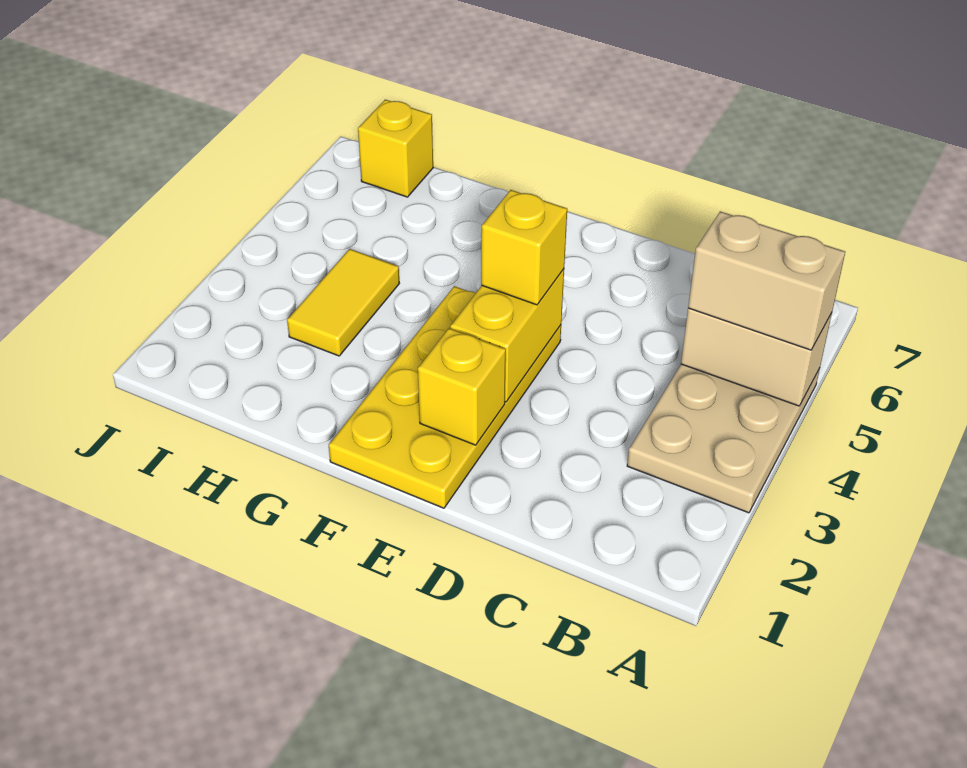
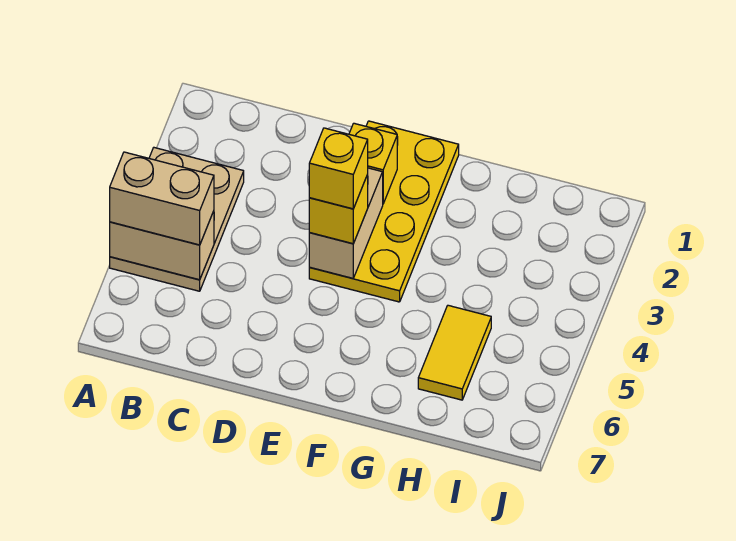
yellow brick E3:E4 level 2 -> tan brick E3:E4 level 2
yellow tile H3:H4 level 1 -> yellow tile H5:H6 level 1
yellow brick I7 level 1 -> yellow brick E4 level 4

